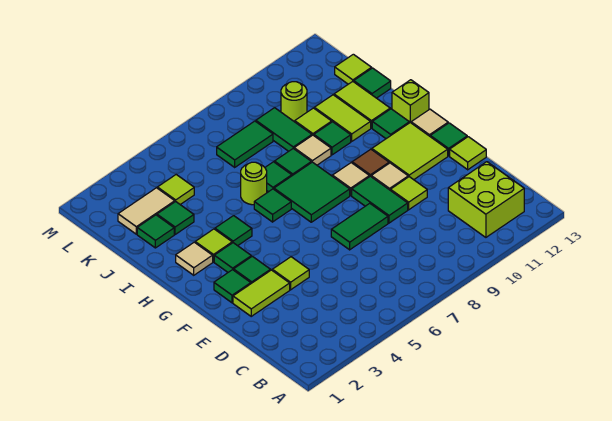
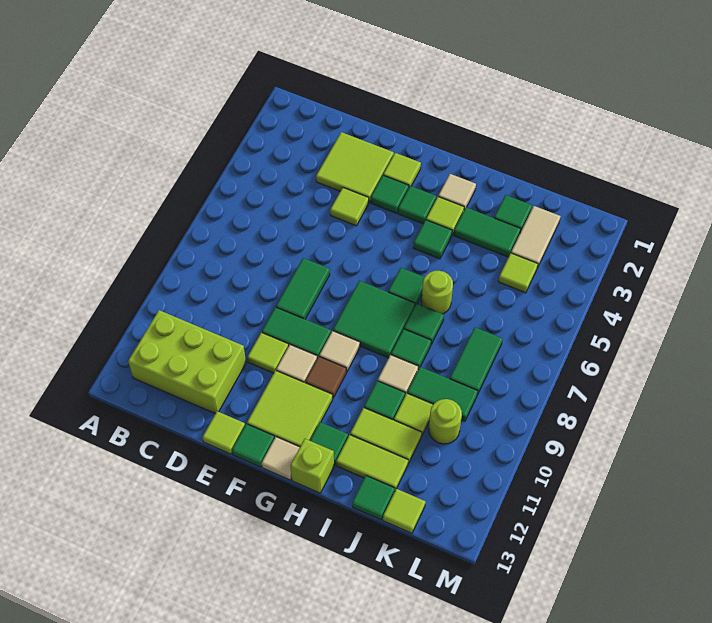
lime brick B11:C12 level 1 -> lime brick B11:D12 level 1
lime tile E2:E3 level 1 -> lime tile D2:E3 level 1
green tile F2 level 1 -> lime tile F2 level 1
green tile J3 level 1 -> green tile I3:J3 level 1

